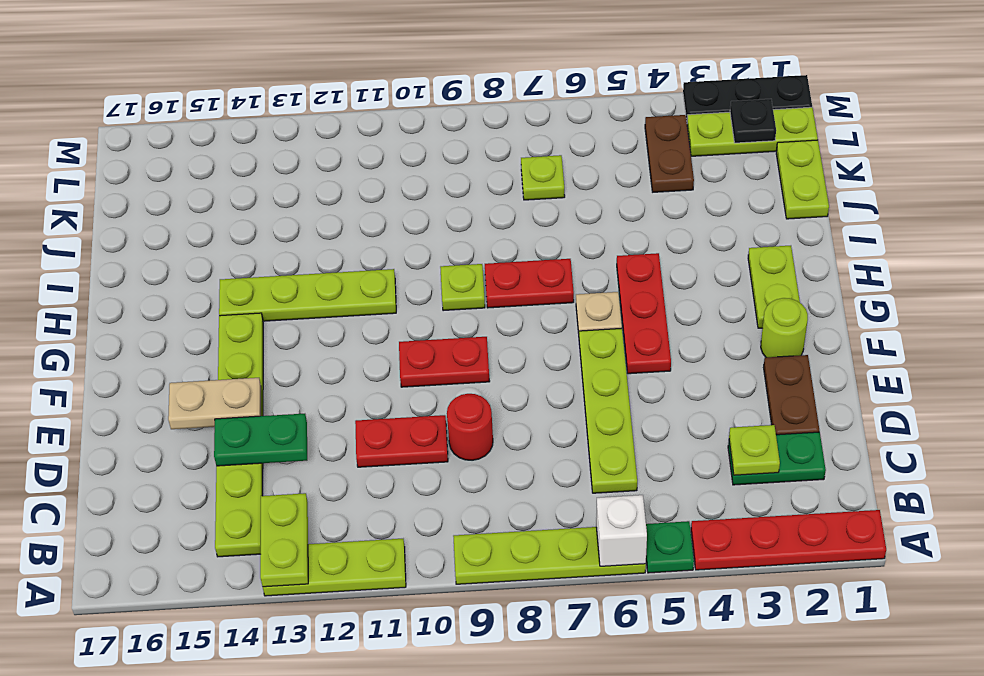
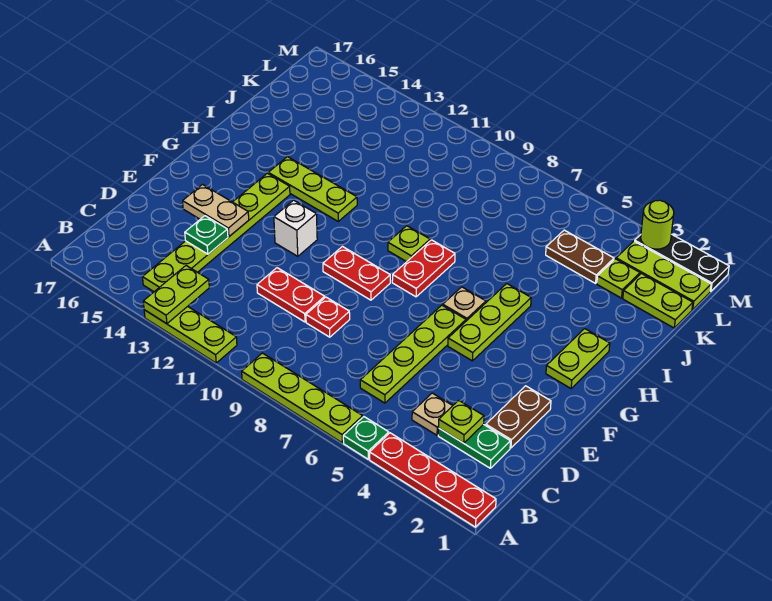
white brick A6 level 2 -> white brick F12 level 1
none -> tan plate C4 level 1
red round brick D9 level 1 -> red plate D9 level 1
green plate D13:D14 level 2 -> green plate D14 level 2
lime round brick F2 level 1 -> lime round brick M3 level 2
red plate F5:H5 level 1 -> lime plate F5:H5 level 1
red plate H7:H8 level 1 -> red plate G8:H8 level 1
lime plate H11:H14 level 1 -> lime plate H12:H14 level 1
lime plate J1:K1 level 1 -> lime plate K1:K2 level 1
brown plate K4:L4 level 1 -> brown plate K4:K5 level 1
lime plate K7 level 1 -> lime plate K3 level 1
black plate L2 level 2 -> none

